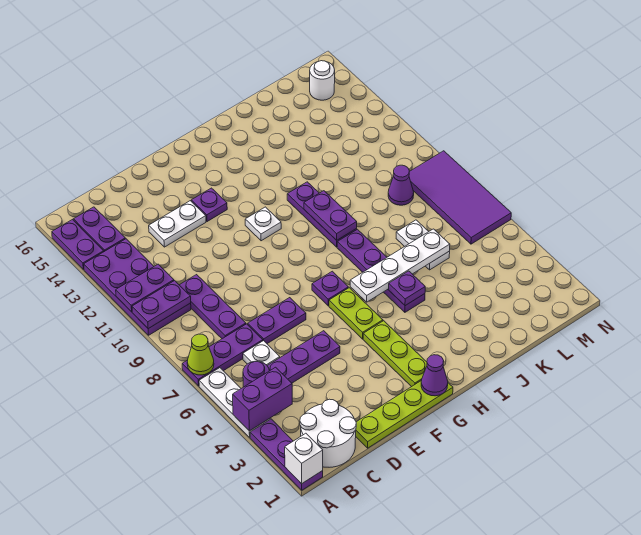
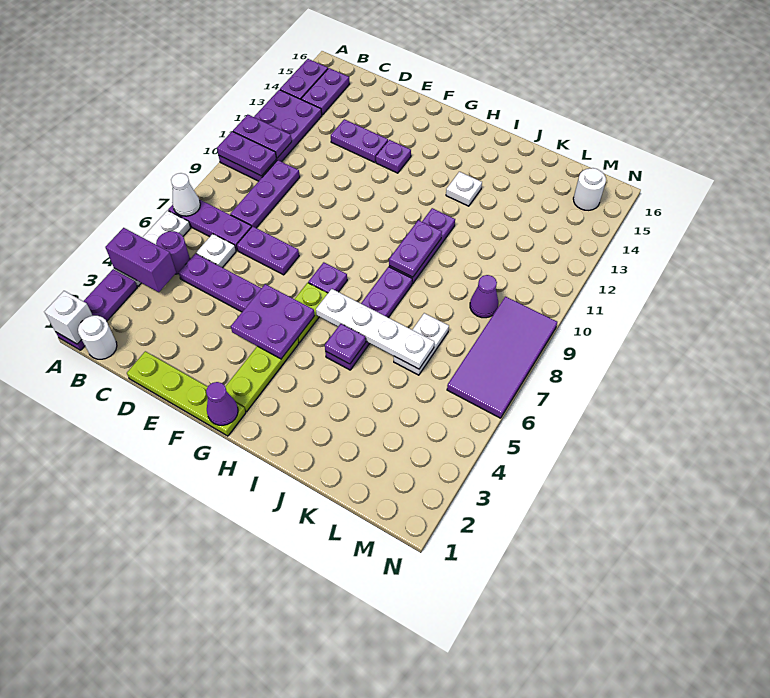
lime cone A7 level 2 -> white cone A7 level 2
white round brick B1:C2 level 1 -> white round brick B1 level 1
white plate D13:E13 level 1 -> purple plate D13:E13 level 1
none -> purple plate F4:G5 level 2
white plate G11 level 1 -> white plate I13 level 1

